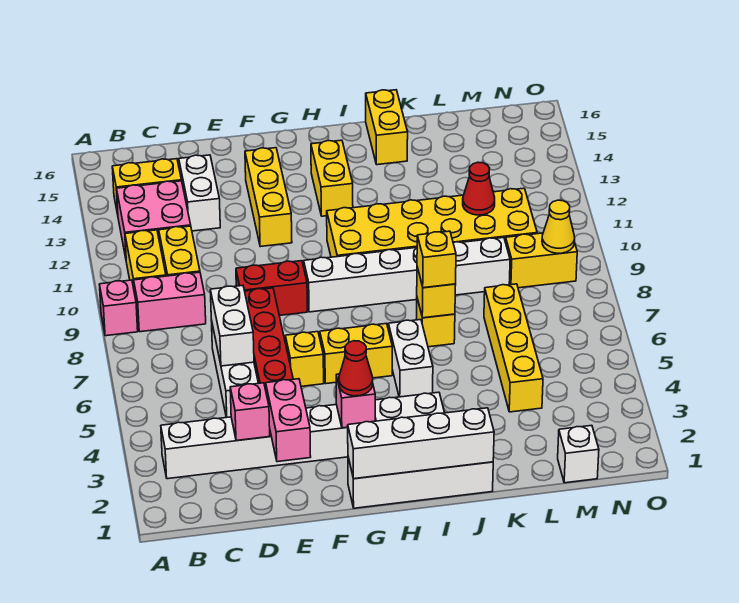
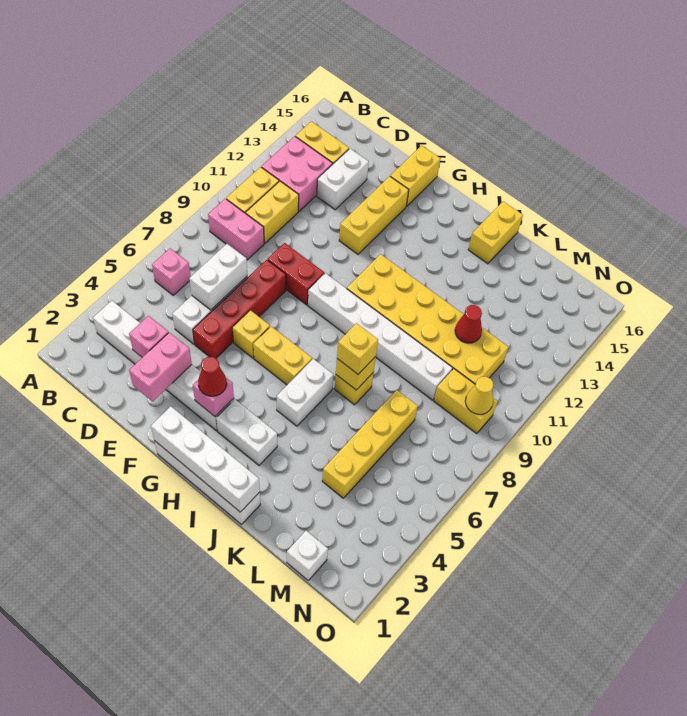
pink brick A9 level 1 -> pink brick B6 level 1
yellow brick H13:H14 level 1 -> yellow brick F15:F16 level 1

